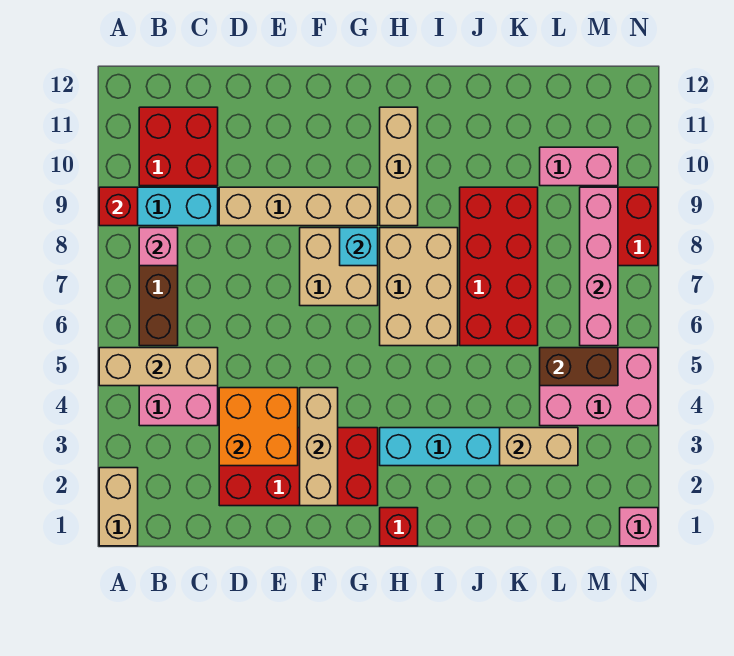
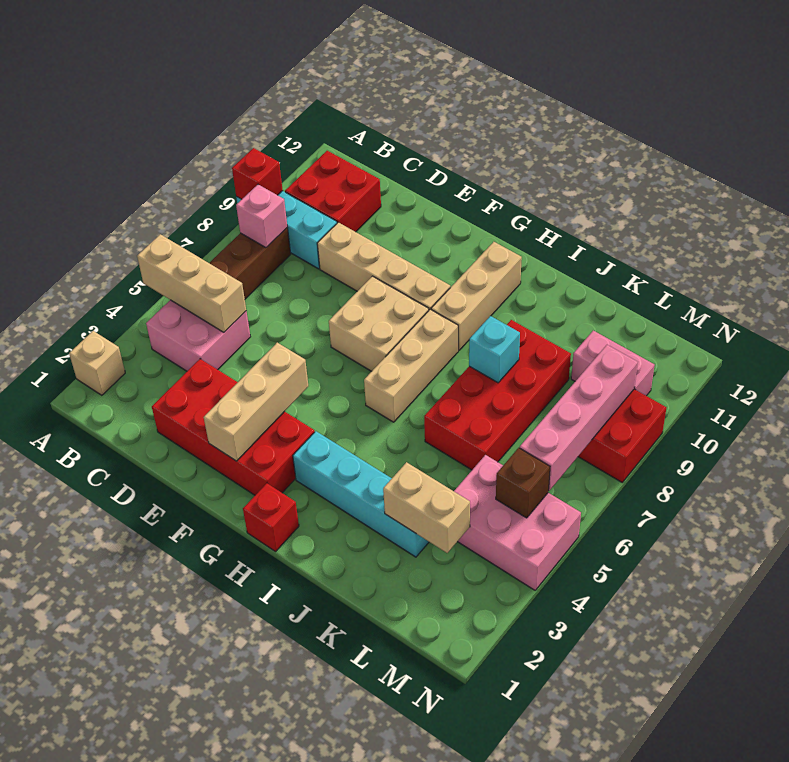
tan brick A1:A2 level 1 -> tan brick A2 level 1
orange brick D3:E4 level 2 -> none
cyan brick G8 level 2 -> cyan brick J8 level 2
tan brick H6:I8 level 1 -> tan brick H6:H8 level 1
brown brick L5:M5 level 2 -> brown brick M5 level 2
pink brick N1 level 1 -> none

